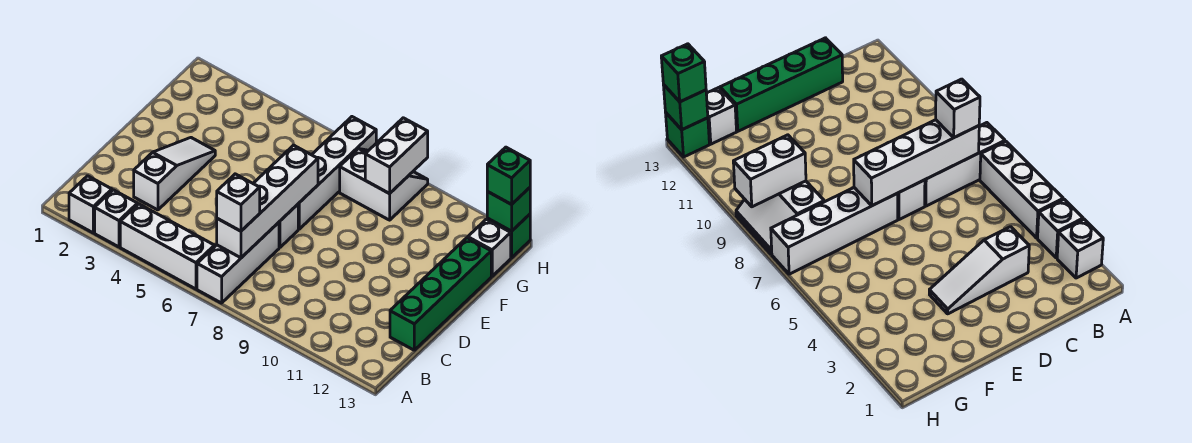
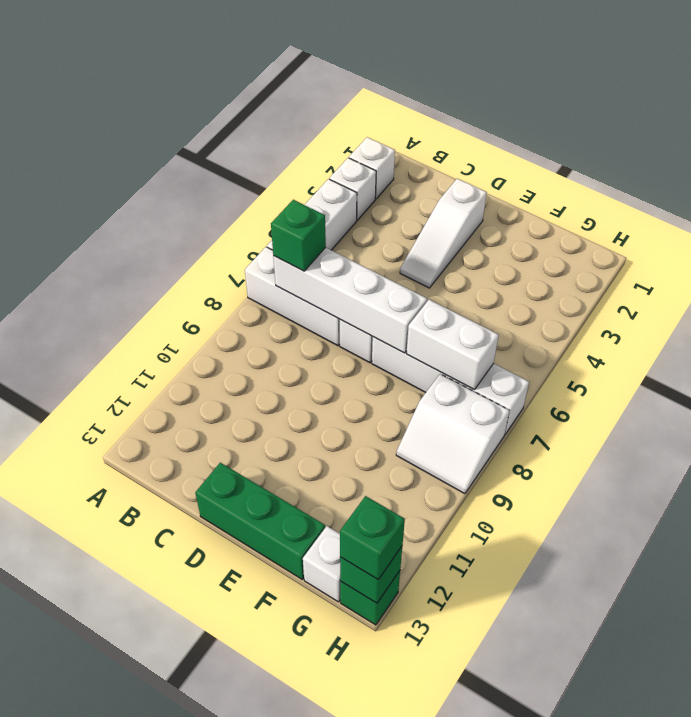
white brick B7 level 3 -> green brick B7 level 3
white slope C3:E3 level 1 top C -> white slope D2:D4 level 1 top 2
green brick C13:F13 level 1 -> green brick D13:F13 level 1
white slope G8:H9 level 1 top G -> white slope G8:H9 level 1 top 8
white brick G9:H9 level 2 -> white brick F7:G7 level 2

